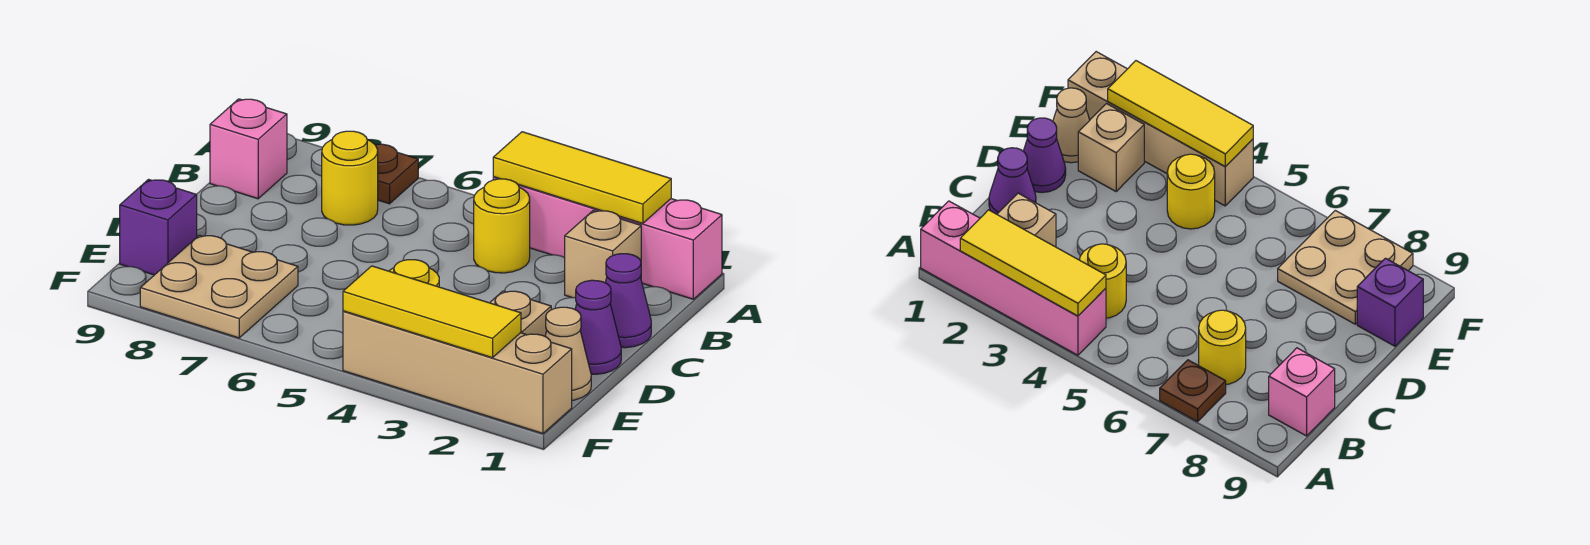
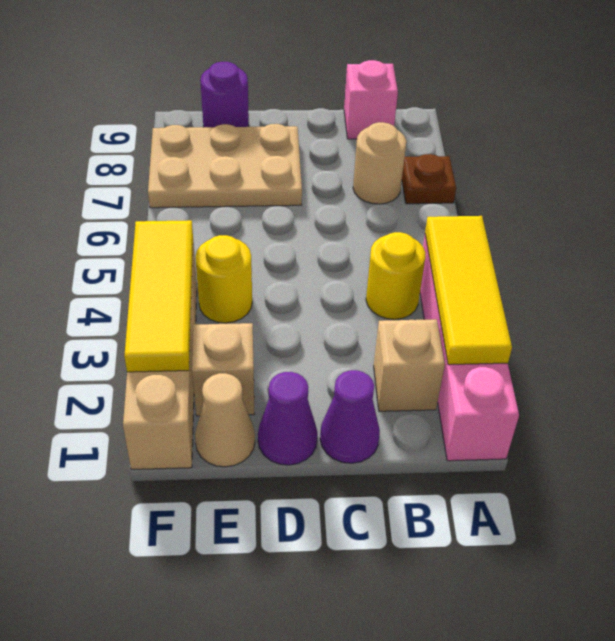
yellow round brick B7 level 1 -> tan round brick B7 level 1
tan plate E7:F8 level 1 -> tan plate D7:F8 level 1
purple brick E9 level 1 -> purple round brick E9 level 1

